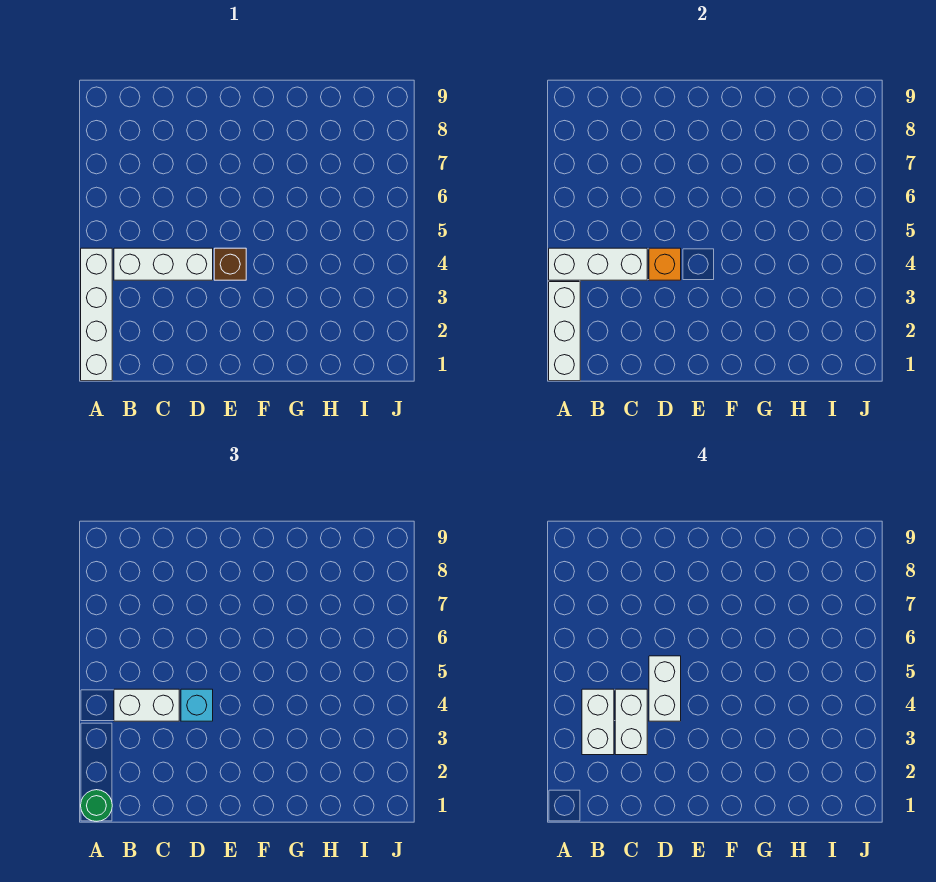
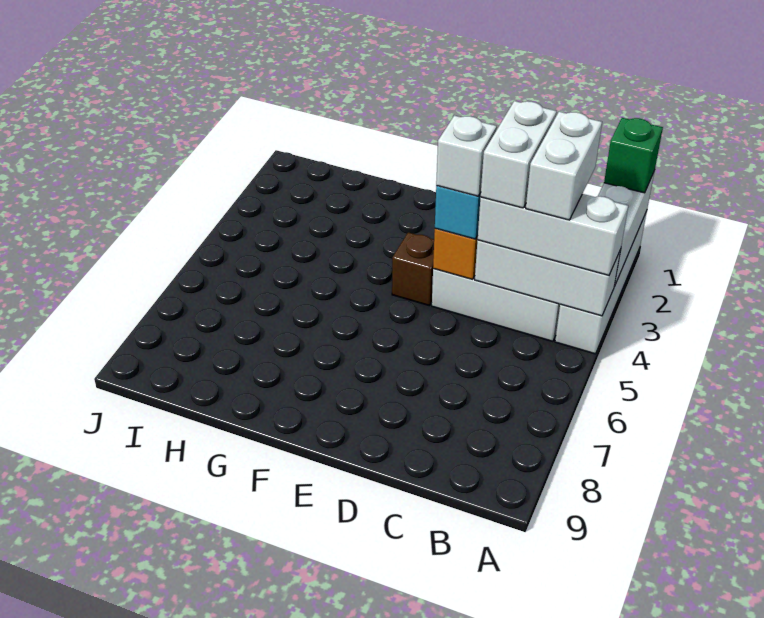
green round brick A1 level 3 -> green brick A1 level 3
white brick B4:C4 level 3 -> white brick A4:C4 level 3
white brick D4:D5 level 4 -> white brick D4 level 4

